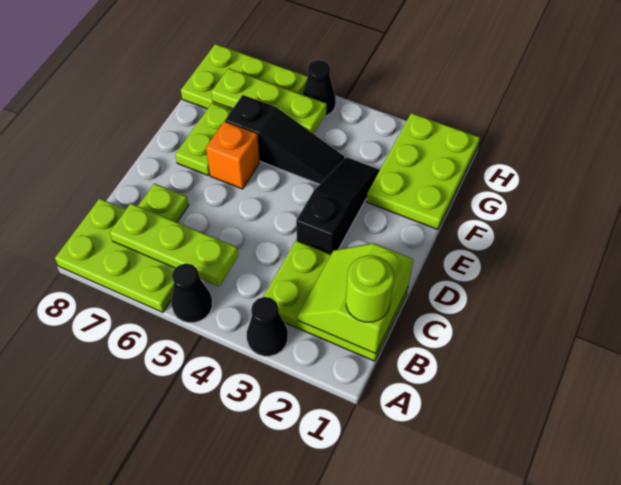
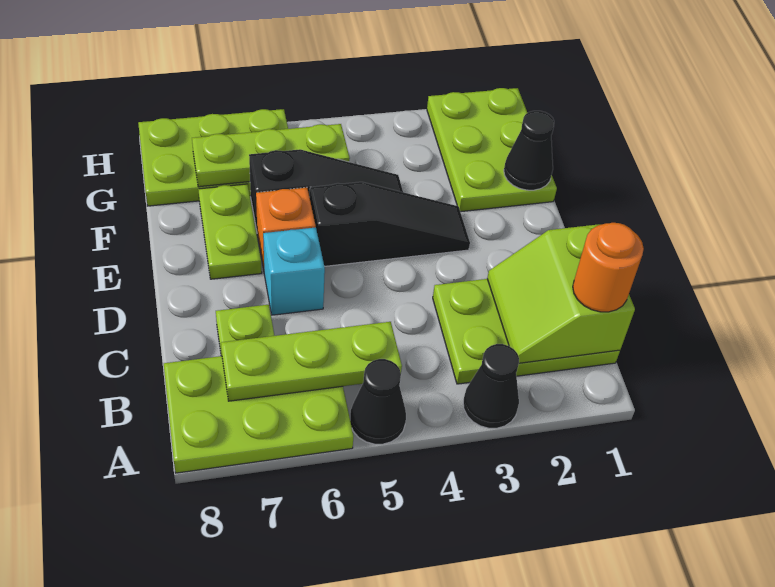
lime round brick B1 level 3 -> orange round brick B1 level 3
black slope D3:F3 level 1 top D -> black slope E3:E5 level 1 top 5
none -> cyan brick D6 level 1
black cone H5 level 1 -> black cone F1 level 2

